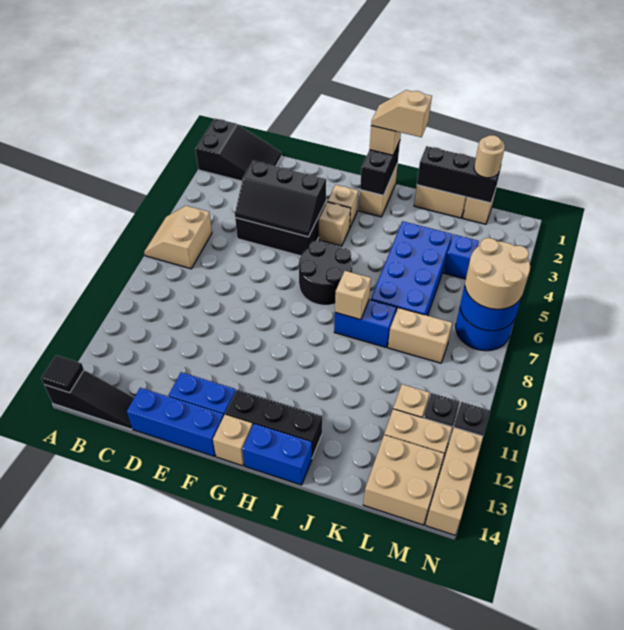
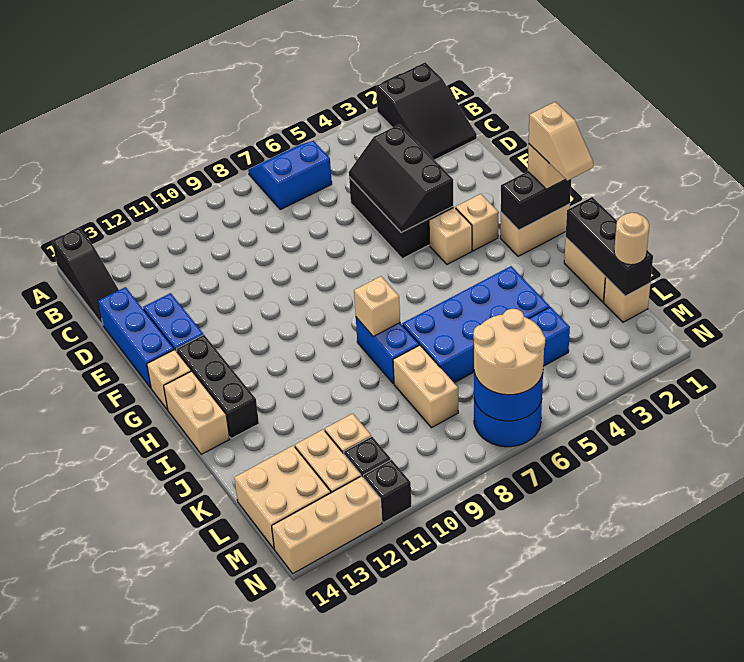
tan slope A6:B7 level 1 top B -> blue slope A6:B7 level 1 top B
black tile A14 level 2 -> none
black round brick G6:H7 level 1 -> none
tan slope H1:I1 level 4 top I -> tan slope H1:I1 level 4 top H
blue brick H14:I14 level 1 -> tan brick H14:I14 level 1

